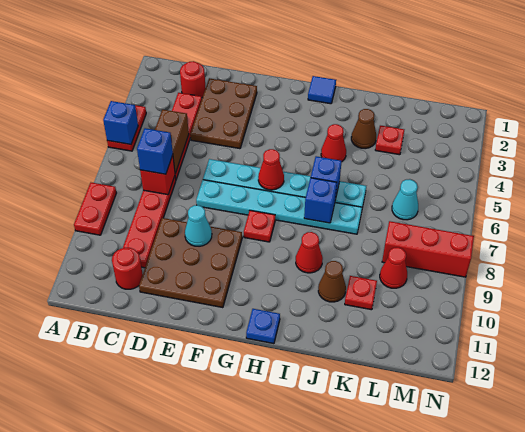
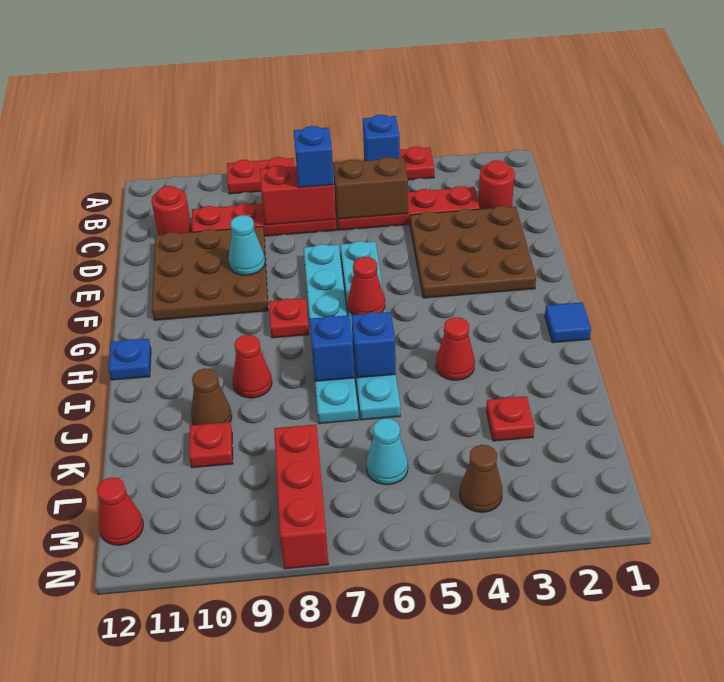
red brick C7 level 2 -> red brick C7:C8 level 2
brown plate D2:E4 level 1 -> brown plate D2:F4 level 1
brown cone J3 level 1 -> brown cone M4 level 1
red cone L9 level 1 -> red cone M12 level 1

